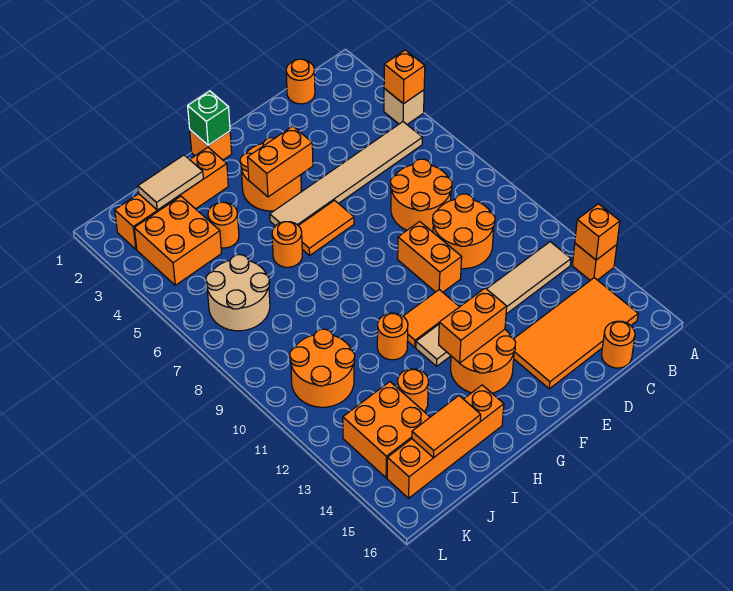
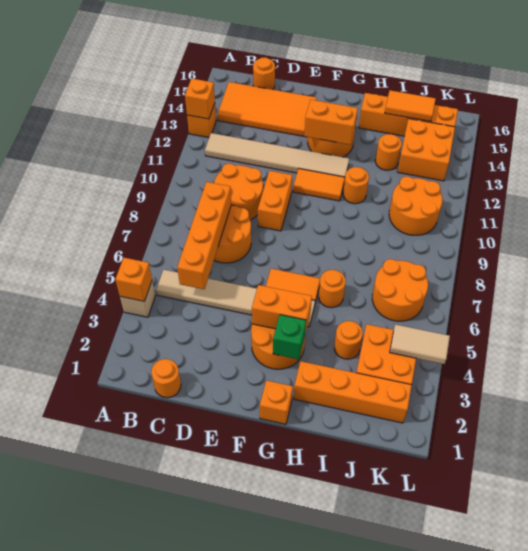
none -> orange brick C5:C8 level 2
green brick G1 level 2 -> green brick G3 level 2
tan tile I2:J2 level 2 -> tan tile K4:L4 level 2
tan round brick J6:K7 level 1 -> orange round brick J6:K7 level 1

